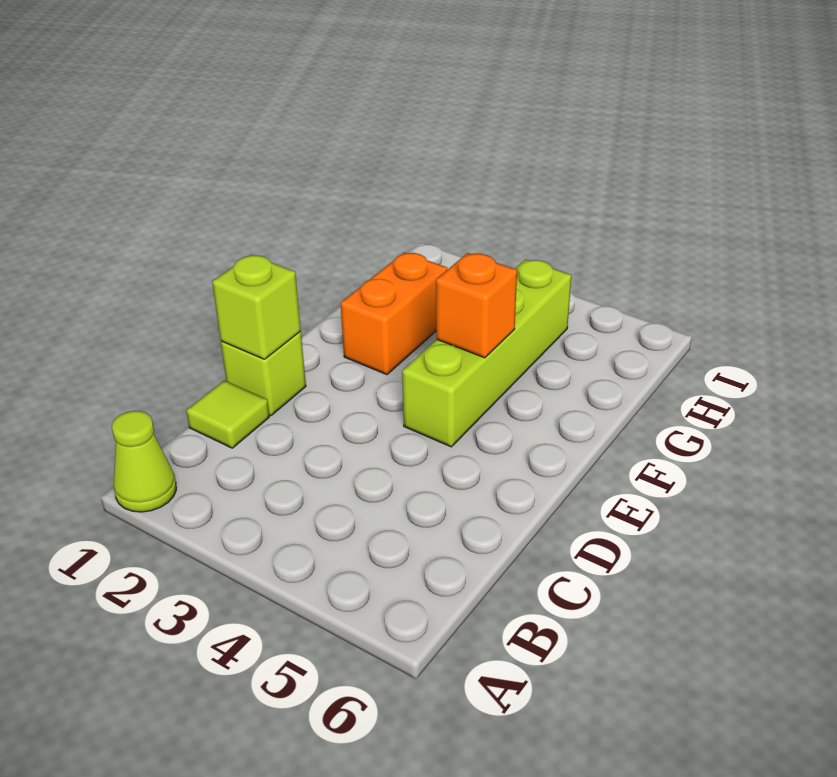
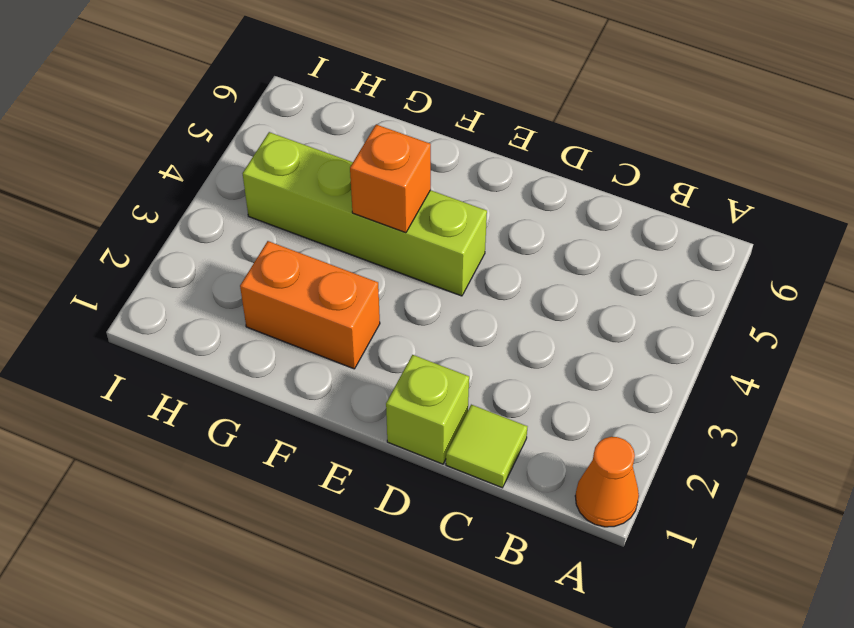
lime cone A1 level 1 -> orange cone A1 level 1
lime brick D1 level 2 -> none

